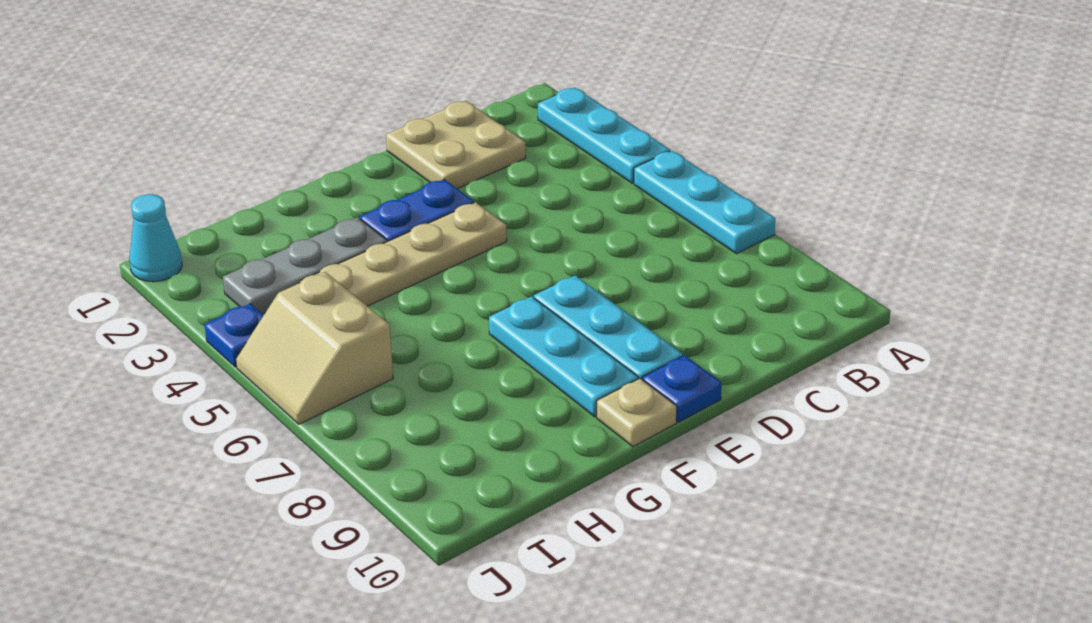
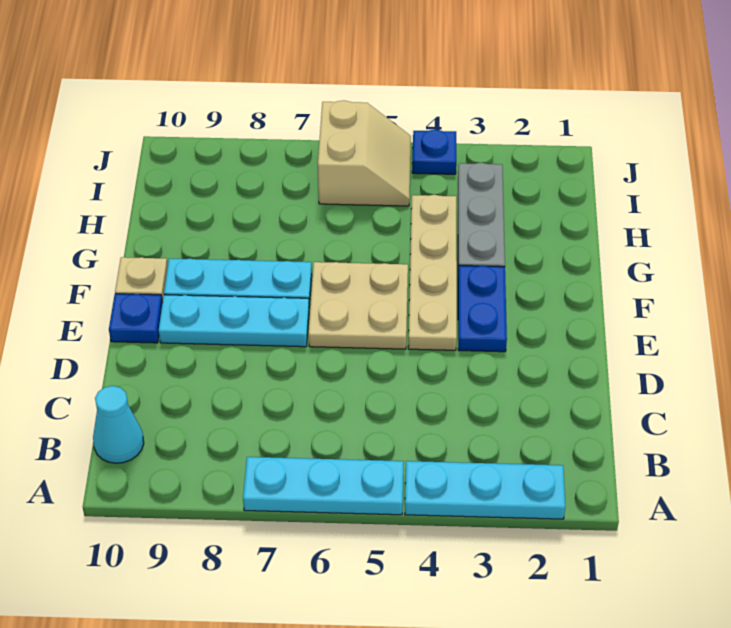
tan plate C1:D2 level 1 -> tan plate E5:F6 level 1
tan slope I5:J6 level 1 top I -> tan slope I5:J6 level 1 top 6
cyan cone J1 level 1 -> cyan cone B10 level 1

